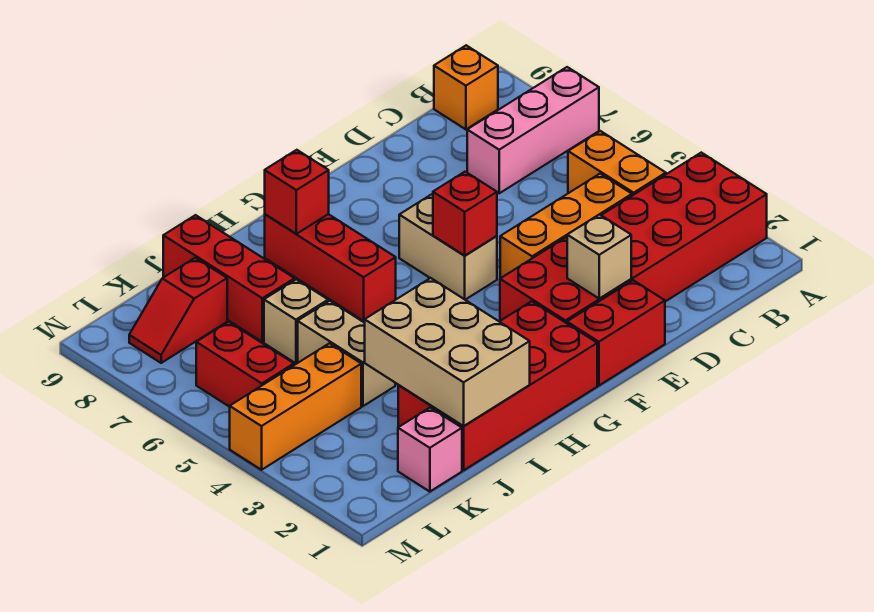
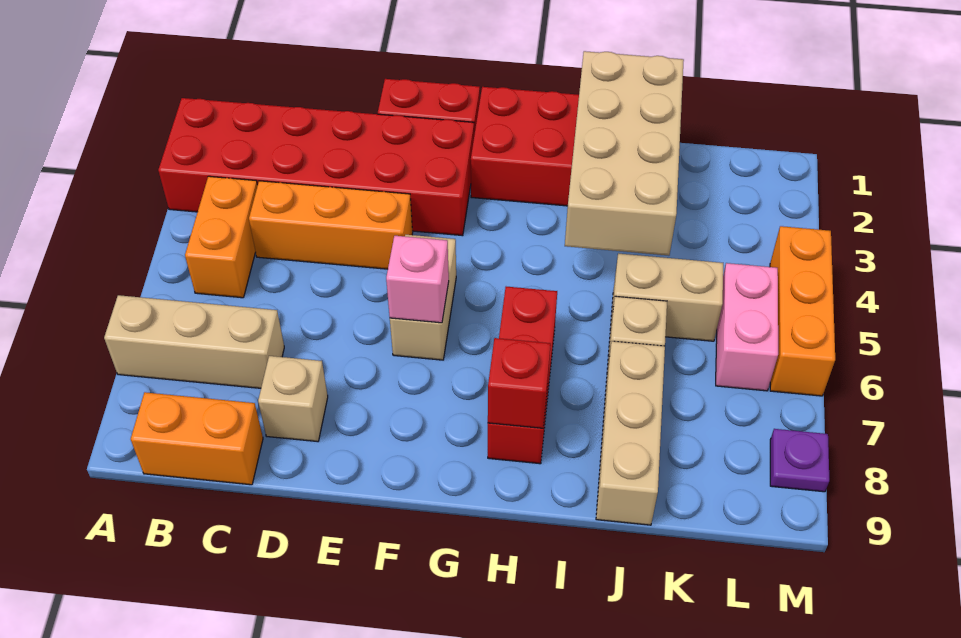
pink brick A7:C7 level 1 -> tan brick A7:C7 level 1
orange brick B9 level 1 -> orange brick B9:C9 level 1
tan brick E2 level 2 -> tan brick D8 level 1
red brick F5 level 2 -> none
tan brick I1:J3 level 2 -> tan brick I1:J4 level 2
tan brick J4:J5 level 1 -> tan brick J5:K5 level 1
red brick J7:J9 level 1 -> tan brick J7:J9 level 1
pink brick K1 level 1 -> pink brick F6 level 2
orange brick K4:M4 level 1 -> orange brick M4:M6 level 1
red slope K8:L8 level 1 top K -> none
red brick L5:L6 level 1 -> pink brick L5:L6 level 1
none -> purple plate M8 level 1

